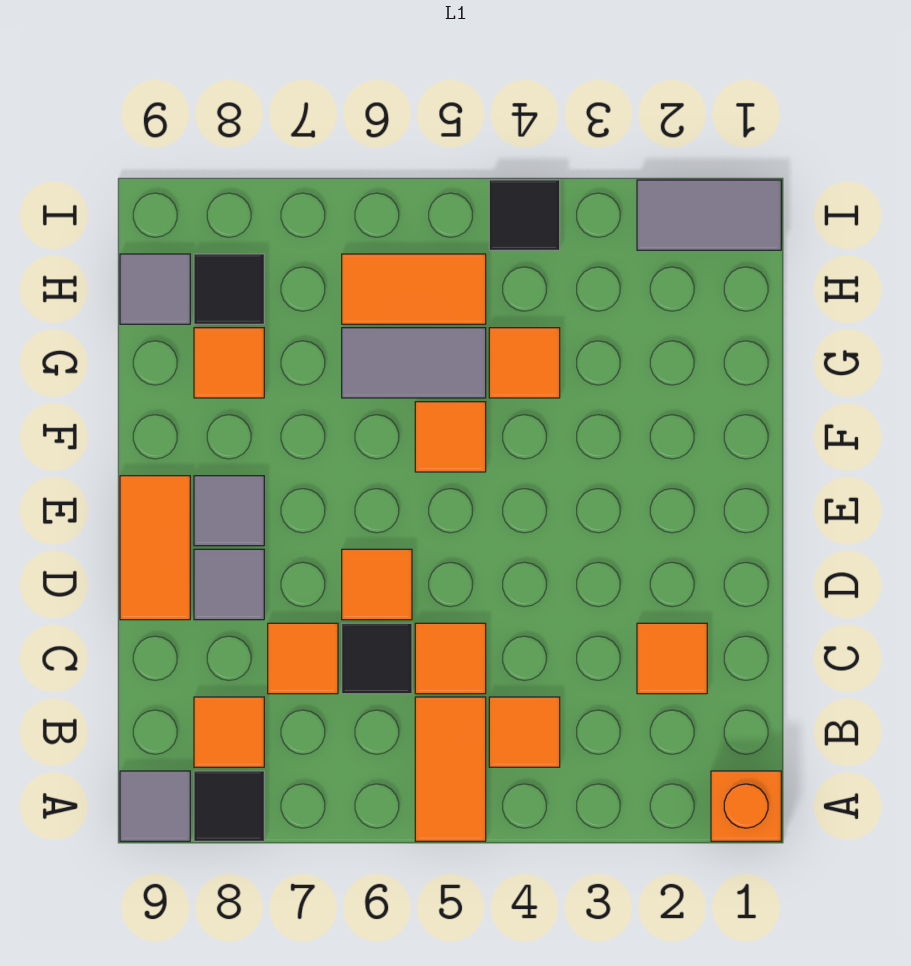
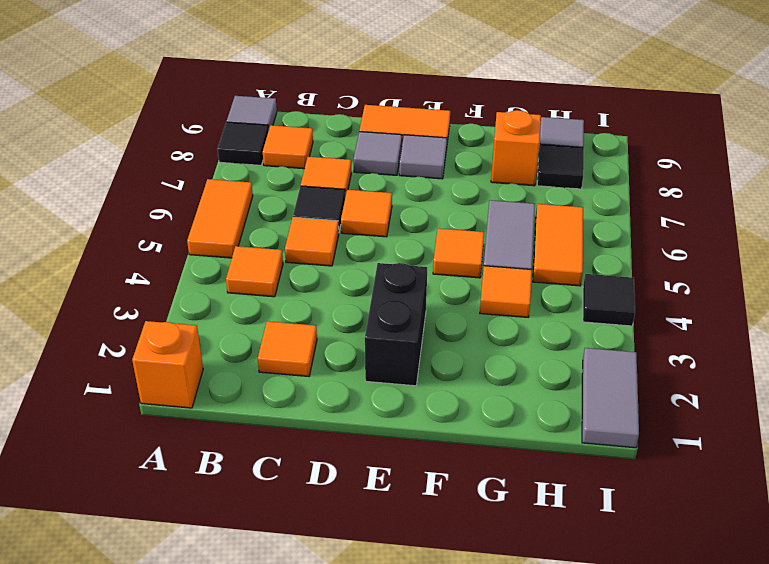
orange tile A5:B5 level 1 -> orange tile A5:A6 level 1
none -> black brick E2:E3 level 1
orange tile G8 level 1 -> orange brick G8 level 1

